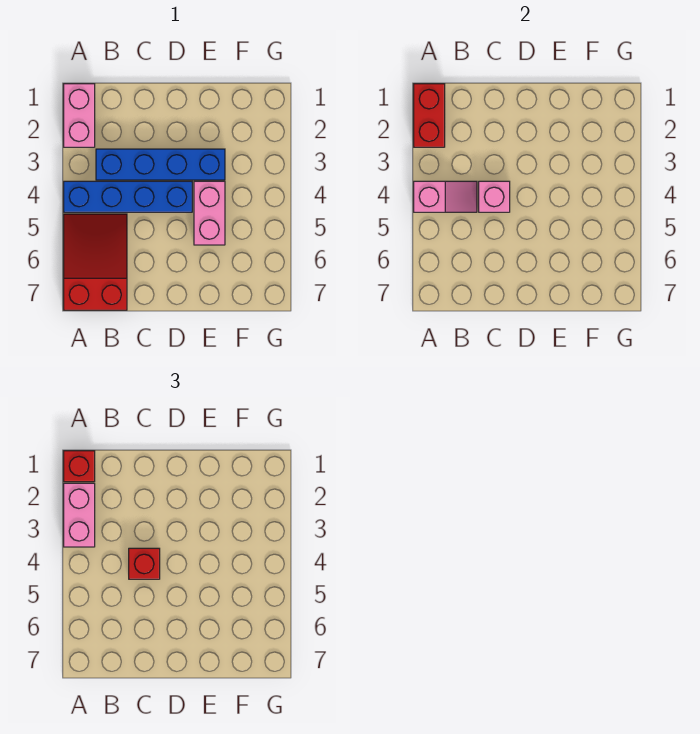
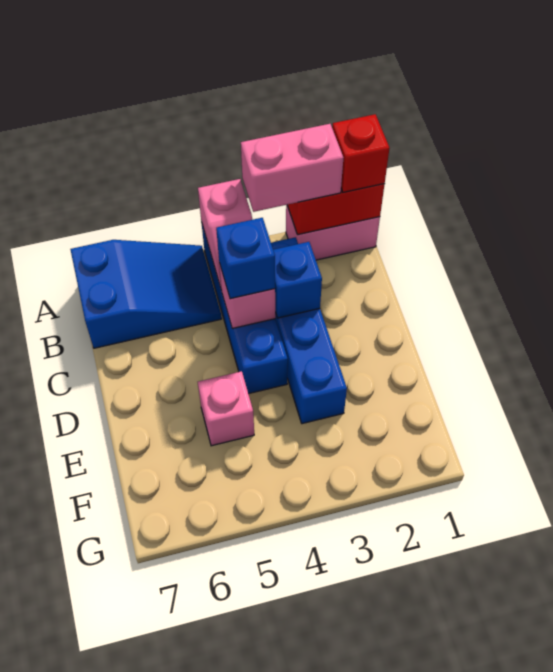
red slope A5:B7 level 1 top 7 -> blue slope A5:B7 level 1 top 7
none -> blue brick C3 level 2
red brick C4 level 3 -> blue brick C4 level 3
pink brick E4:E5 level 1 -> pink brick E5 level 1

